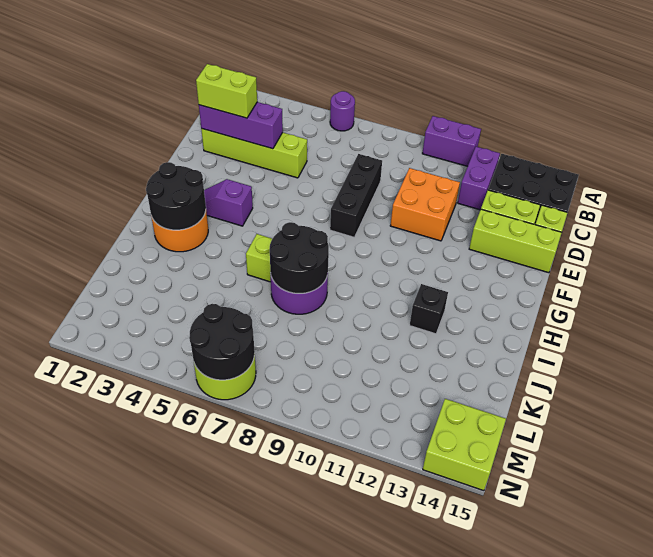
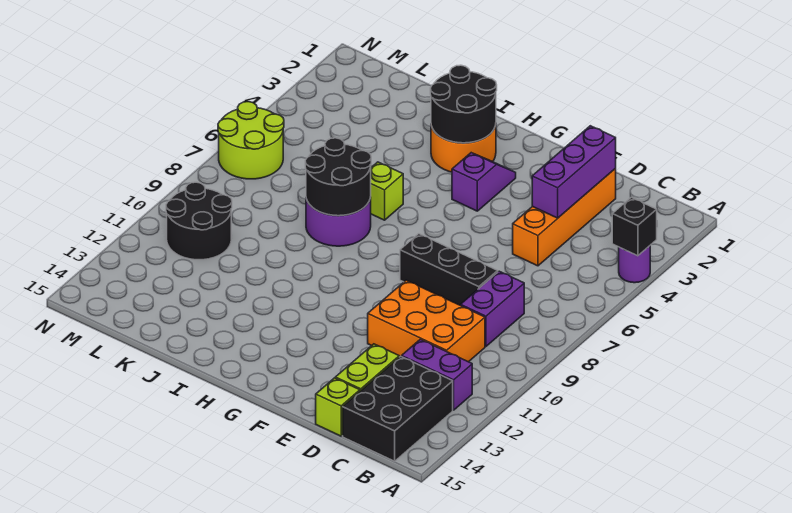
purple round brick A6 level 1 -> purple round brick A4 level 1
purple brick A10:A11 level 1 -> purple brick C8:C9 level 1
lime brick D2:D5 level 1 -> orange brick D2:D5 level 1
lime brick D2:D3 level 3 -> none
orange brick D10:E11 level 1 -> orange brick C10:E11 level 1
lime brick E13:E15 level 1 -> none
black brick I12 level 1 -> black brick A4 level 2
black round brick M6:N7 level 2 -> black round brick L10:M11 level 1
lime brick M14:N15 level 1 -> none

